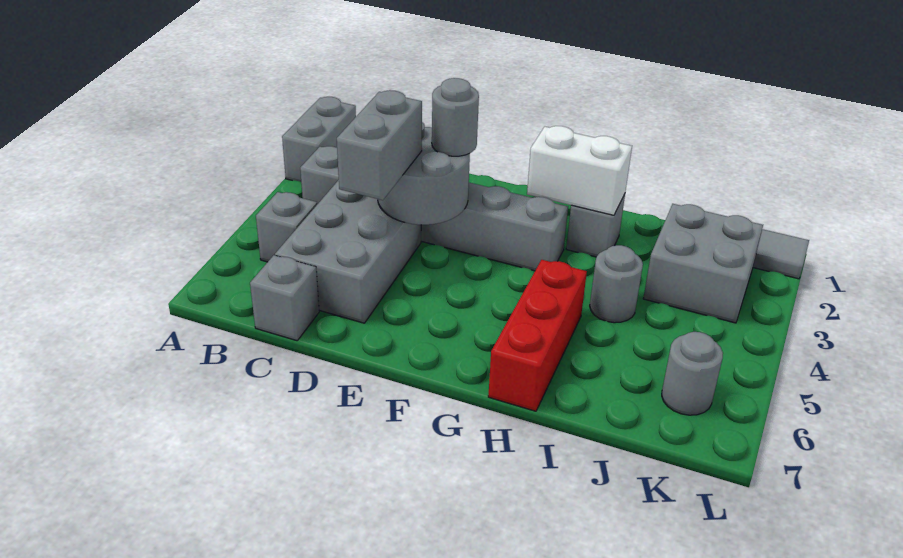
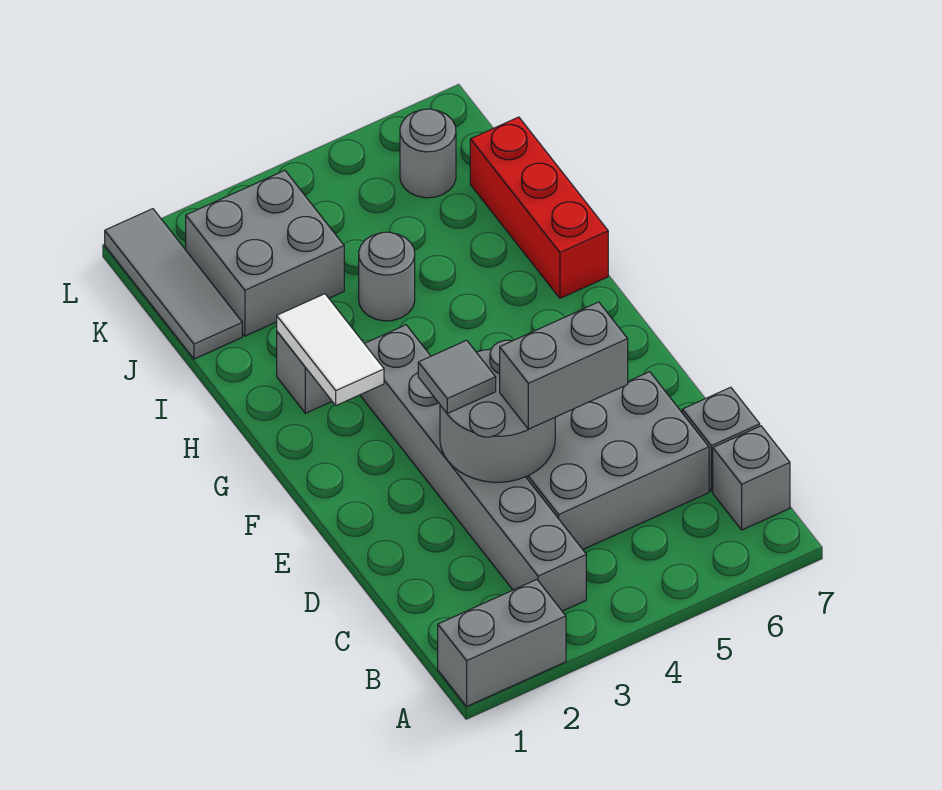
grey brick B5 level 1 -> grey brick B7 level 1
grey round brick E3 level 3 -> grey tile E3 level 3
white brick G2:H2 level 2 -> white tile G2:H2 level 2
red brick H5:H7 level 1 -> red brick H7:J7 level 1

